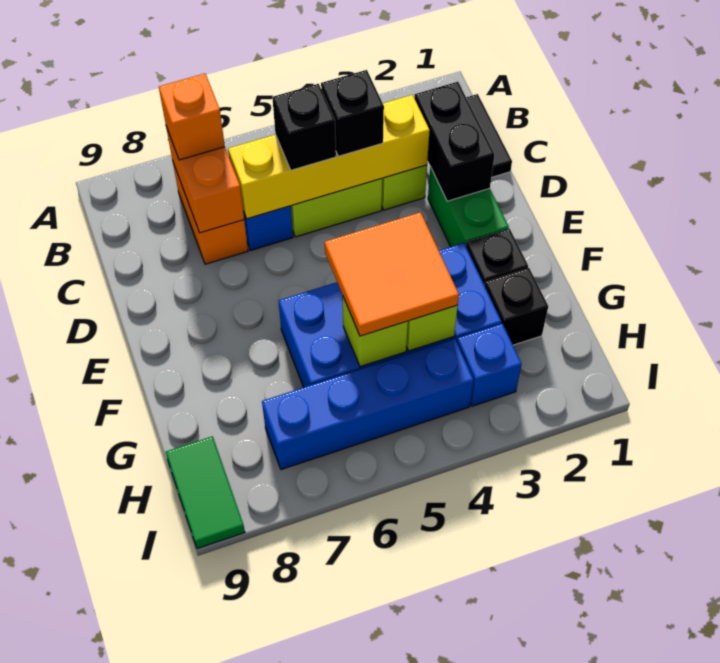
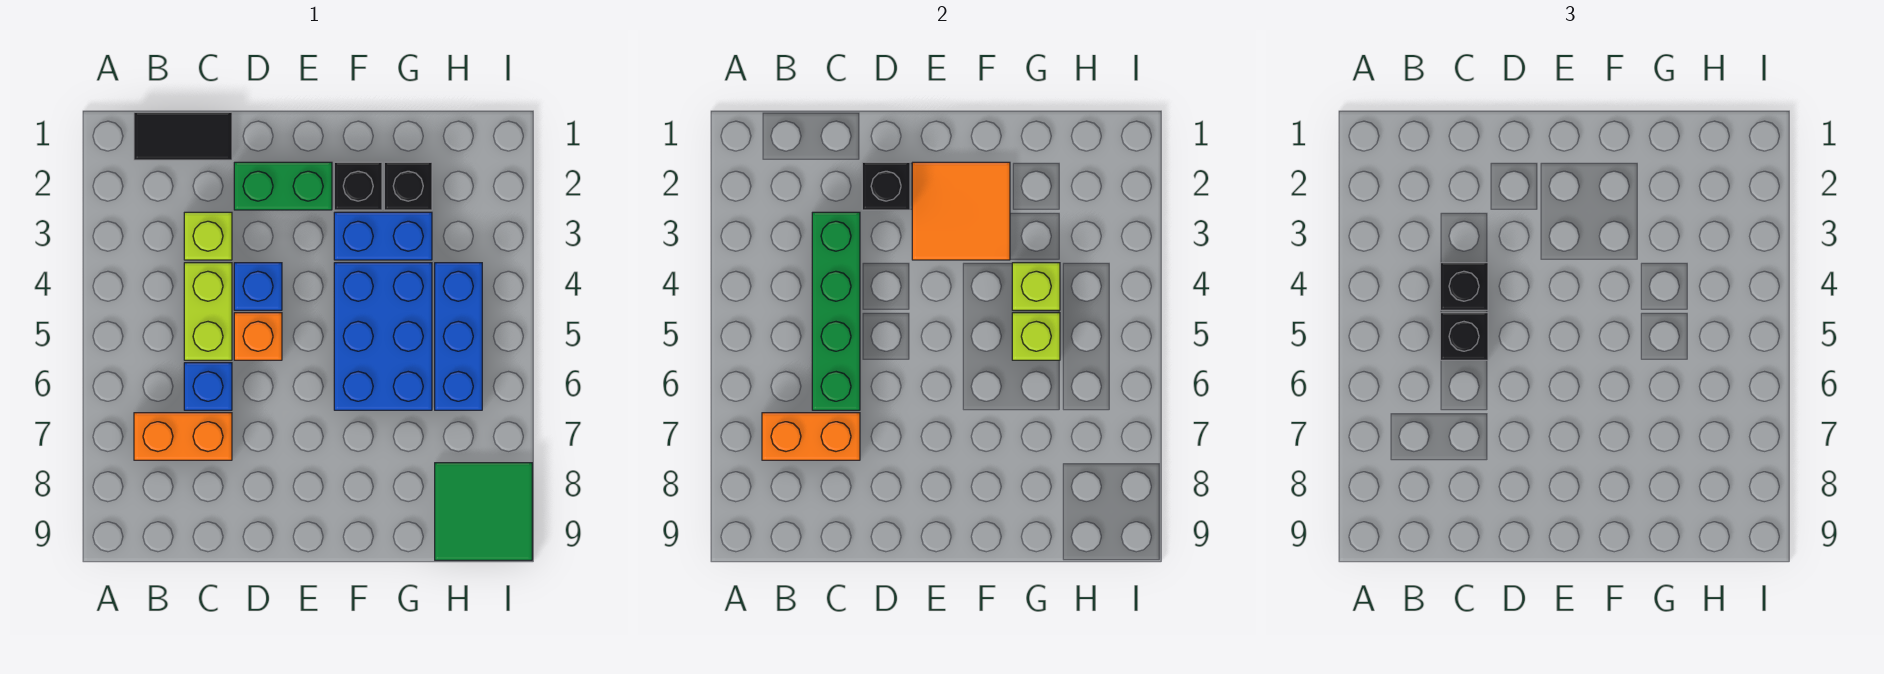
orange brick B7 level 3 -> orange brick D5 level 1
black brick C2:D2 level 2 -> black brick D2 level 2
yellow brick C3:C6 level 2 -> green brick C3:C6 level 2
orange tile F4:G5 level 3 -> orange tile E2:F3 level 2
blue brick H3 level 1 -> blue brick D4 level 1
blue brick H4:H7 level 1 -> blue brick H4:H6 level 1
green tile H9:I9 level 1 -> green tile H8:I9 level 1

